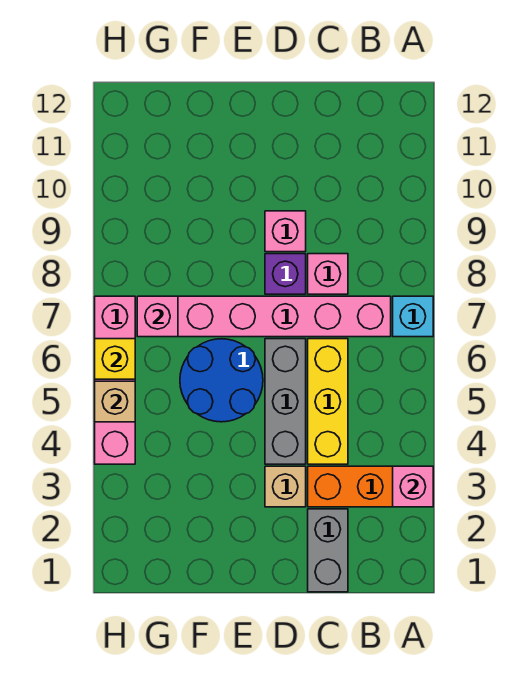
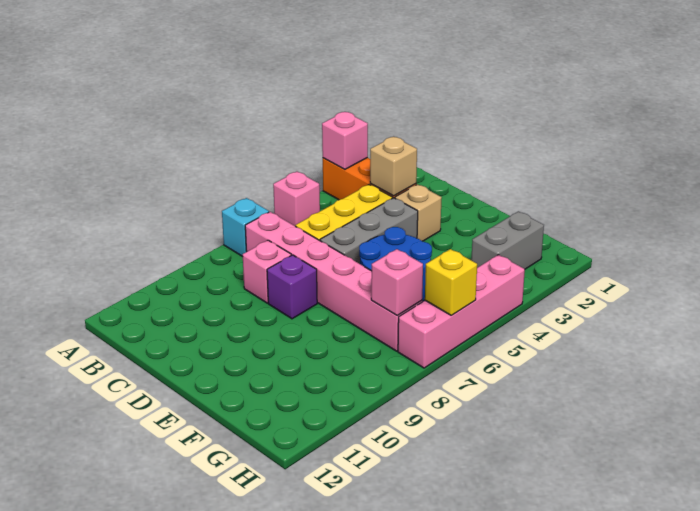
grey brick C1:C2 level 1 -> grey brick G2:G3 level 1
pink brick D9 level 1 -> pink brick A5 level 1
tan brick H5 level 2 -> tan brick C3 level 2

